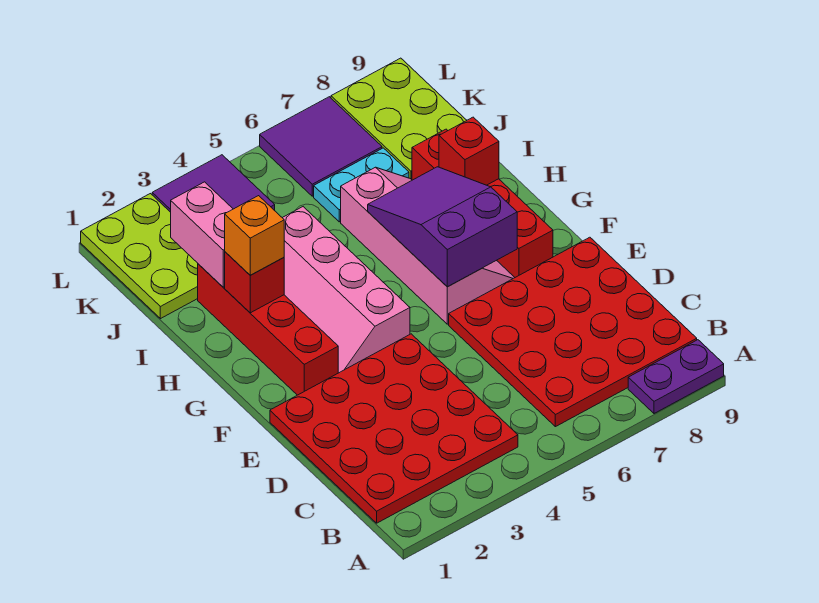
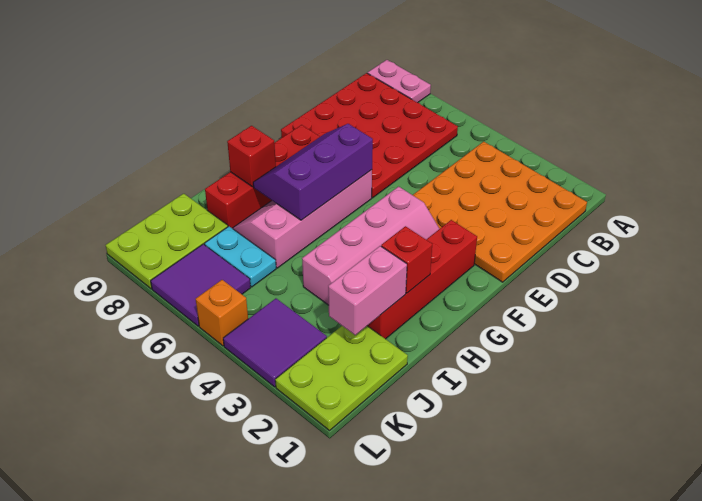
purple plate A8:A9 level 1 -> pink plate A8:A9 level 1
red plate B1:E4 level 1 -> orange plate B1:E4 level 1
purple slope F6:H7 level 2 top F -> purple slope F6:H7 level 2 top 6
orange brick H2 level 3 -> orange brick L5 level 1

